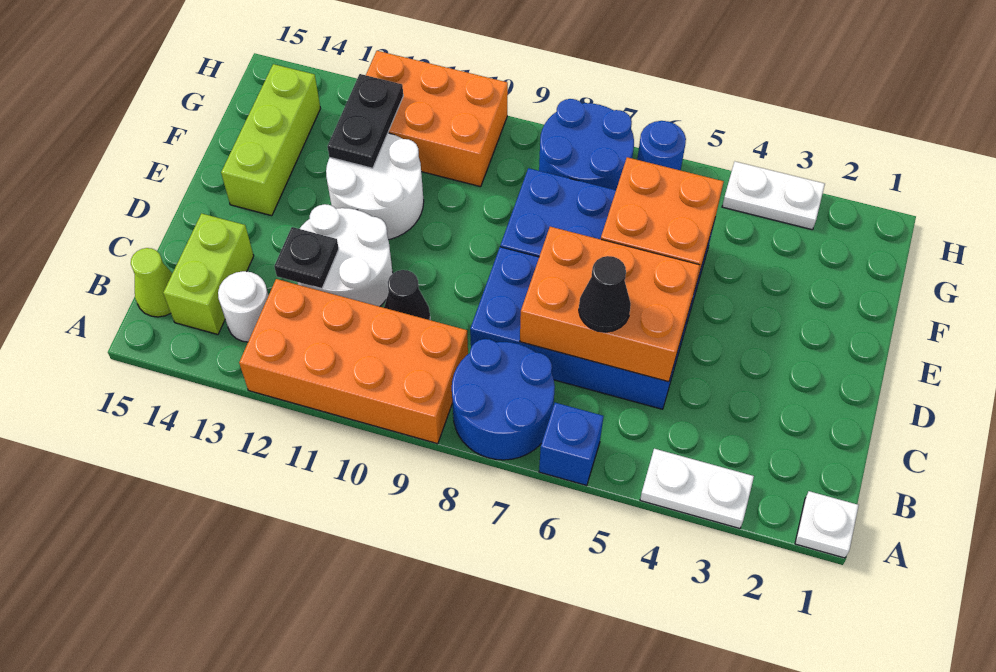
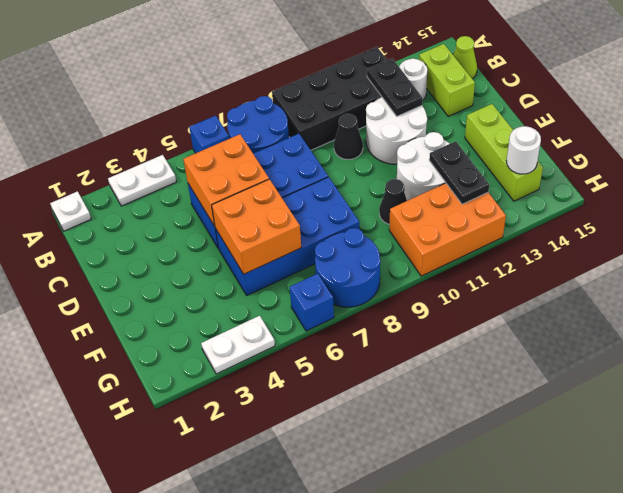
orange brick A9:B12 level 1 -> black brick A9:B12 level 1
orange brick C5:D7 level 2 -> orange brick C5:D6 level 2
black cone C6 level 3 -> black cone F10 level 1
black plate C12 level 2 -> black plate B12:C12 level 2
none -> white round brick G14 level 2
blue round brick H6 level 1 -> blue brick H6 level 1

